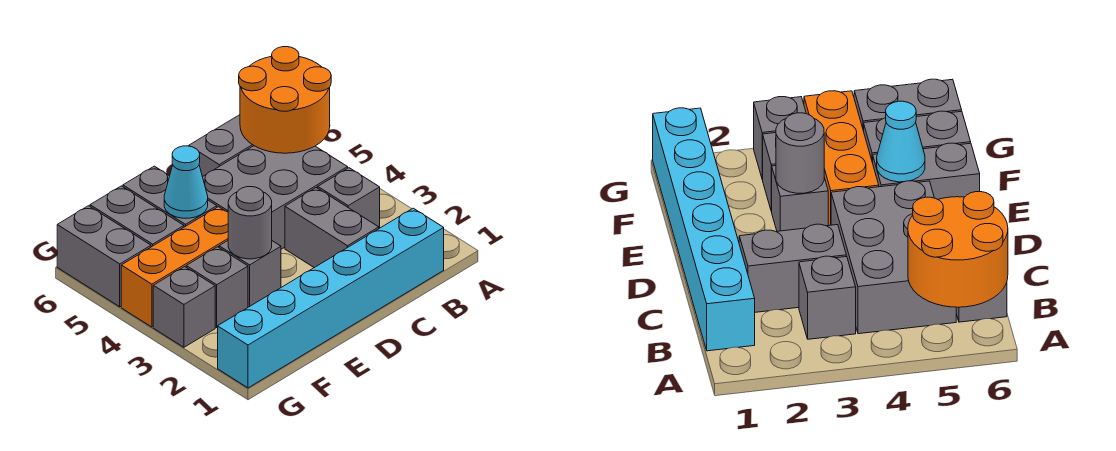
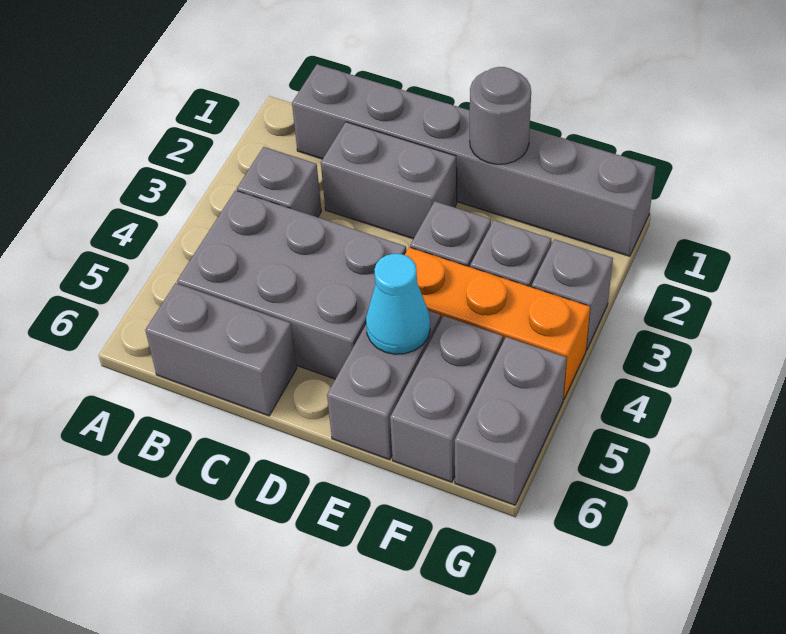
orange round brick A5:B6 level 2 -> none
cyan brick B1:G1 level 1 -> grey brick B1:G1 level 1
grey brick C2:C3 level 1 -> grey brick C2:D2 level 1
grey round brick E3 level 2 -> grey round brick E1 level 2

